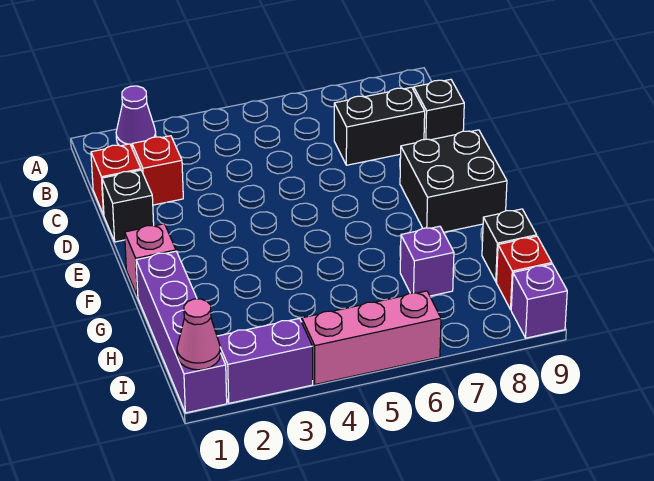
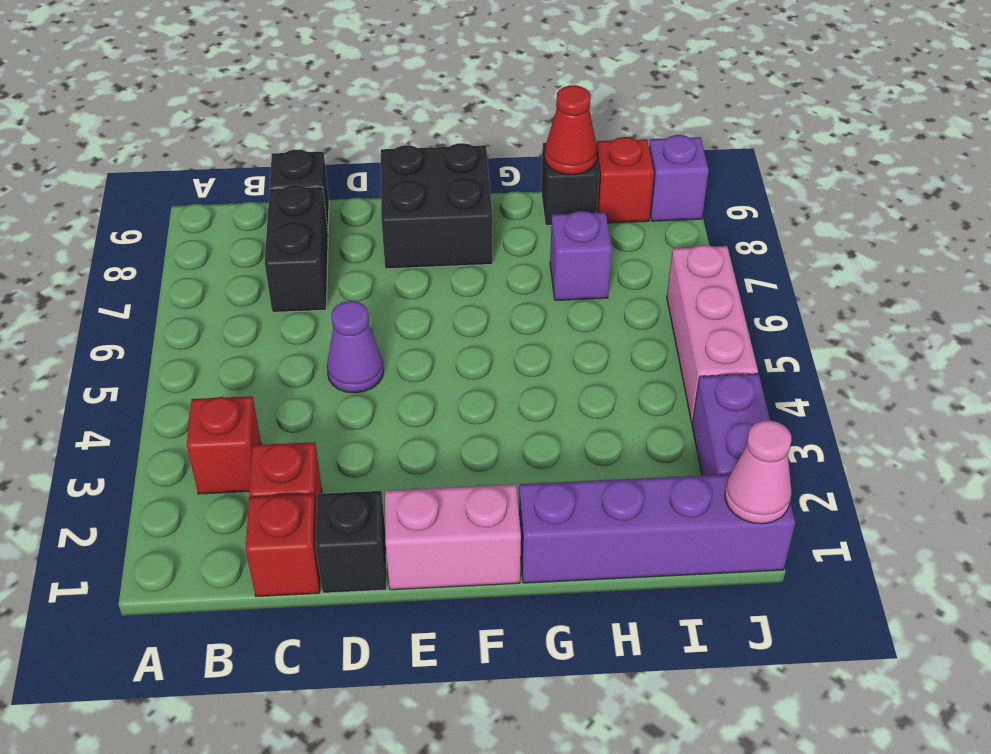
purple cone A2 level 1 -> purple cone D5 level 1
none -> red brick B3 level 1
pink brick F1 level 1 -> pink brick E1:F1 level 1
none -> red cone H9 level 2

